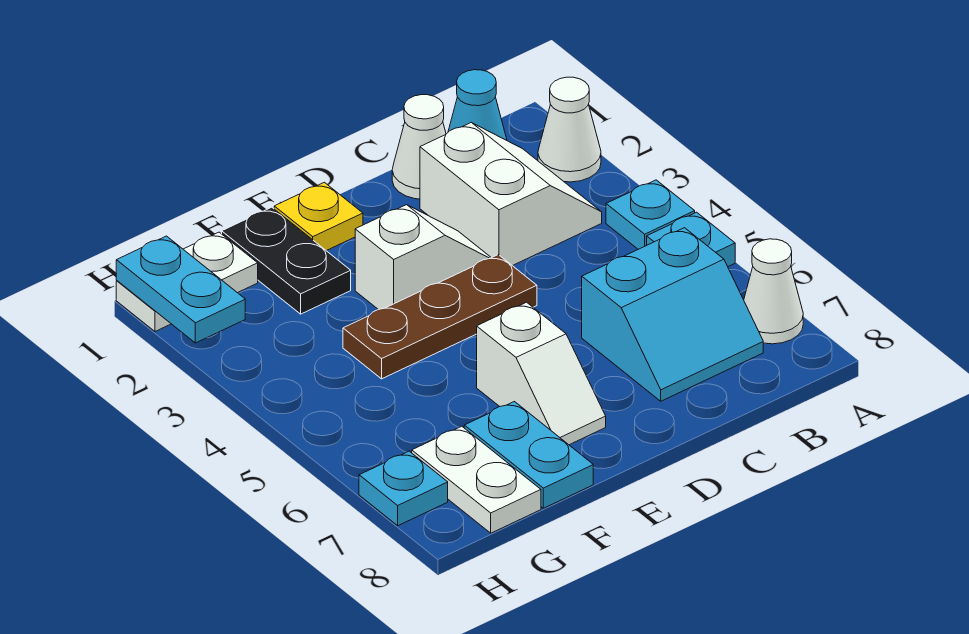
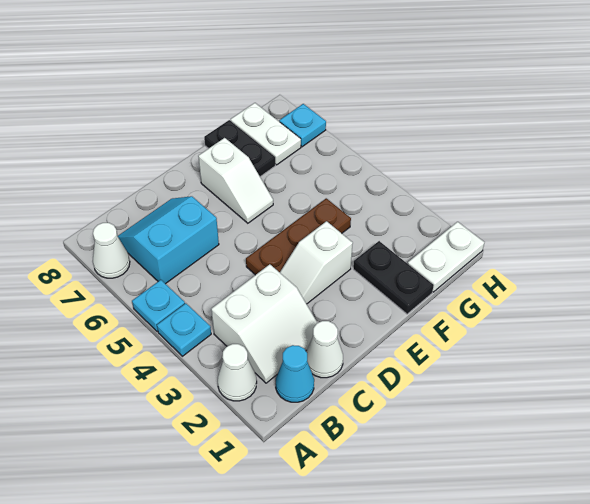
white slope B2:C3 level 1 top C -> white slope B2:C3 level 1 top 3
yellow plate E1 level 1 -> none
white slope E6:E7 level 1 top 6 -> white slope E6:E7 level 1 top 7
cyan plate F7:F8 level 1 -> black plate F7:F8 level 1
cyan plate H1:H2 level 2 -> none

